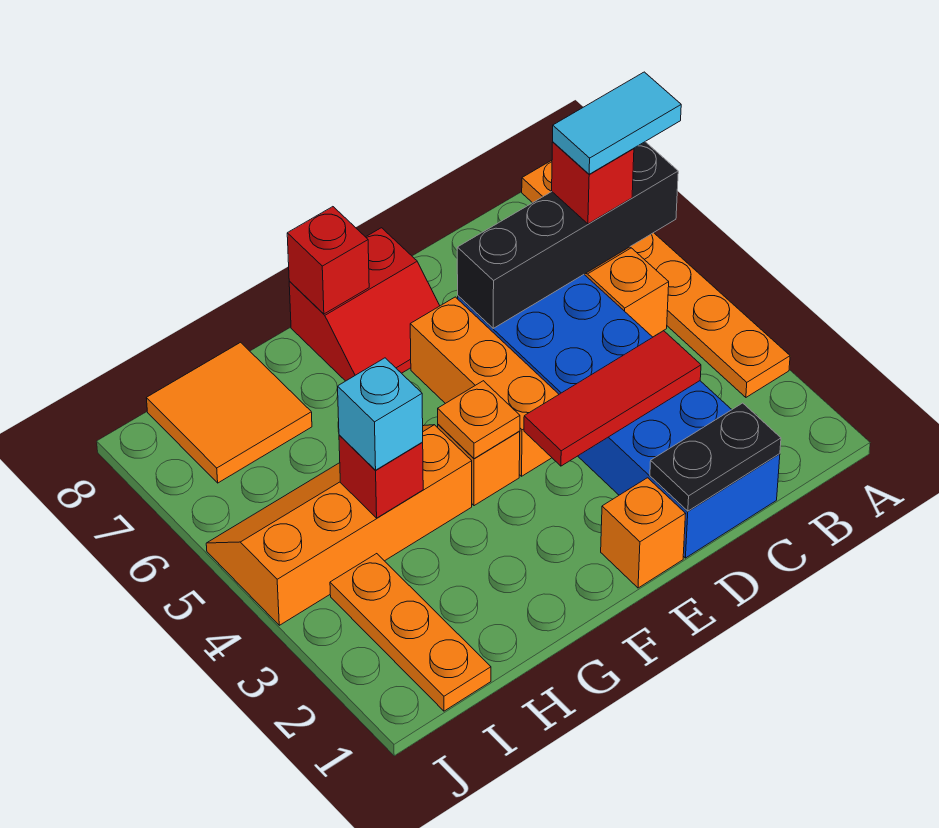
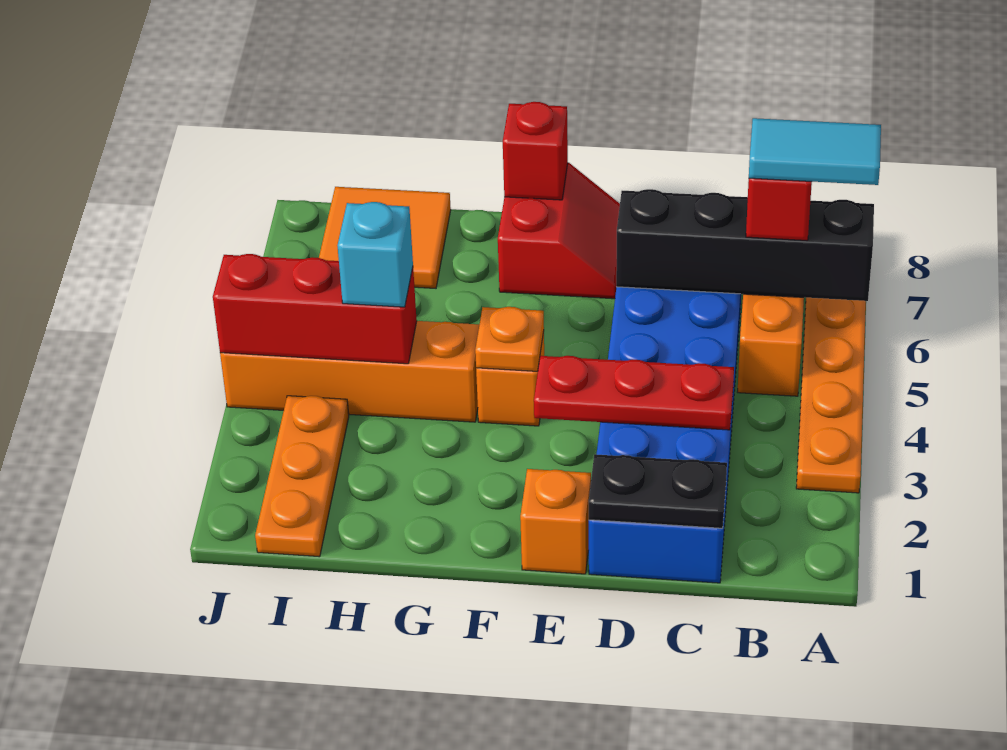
red tile C3:E3 level 2 -> red plate C3:E3 level 2
orange brick E4:E6 level 1 -> none
red slope E7:F8 level 1 top 8 -> red slope E7:F8 level 1 top F
red brick H4 level 2 -> red brick H4:J4 level 2

